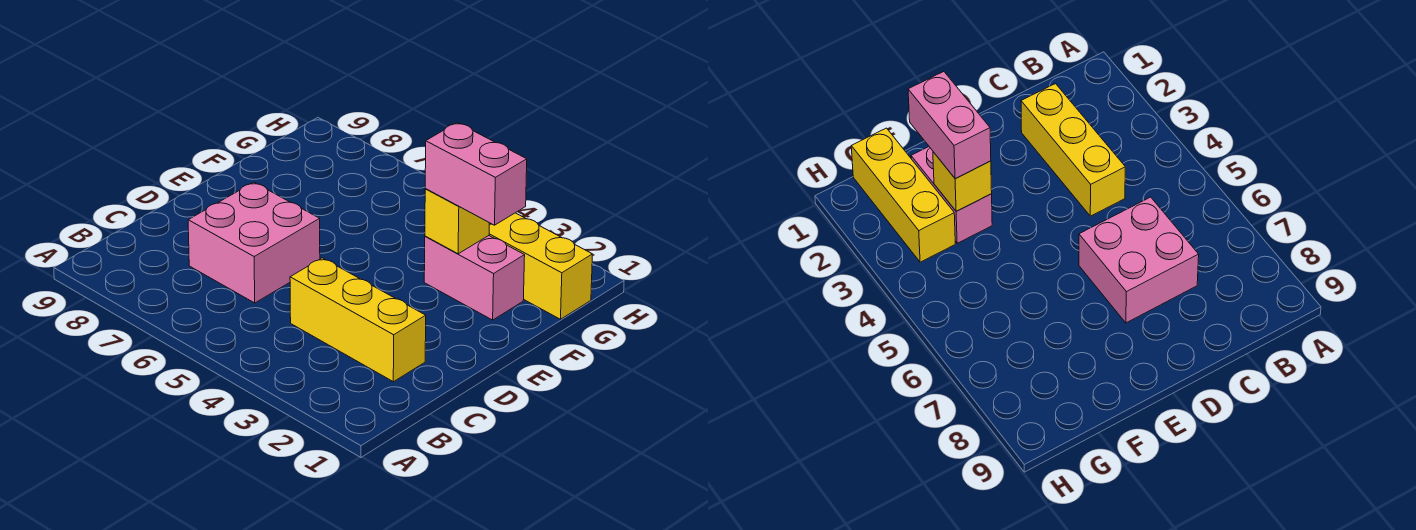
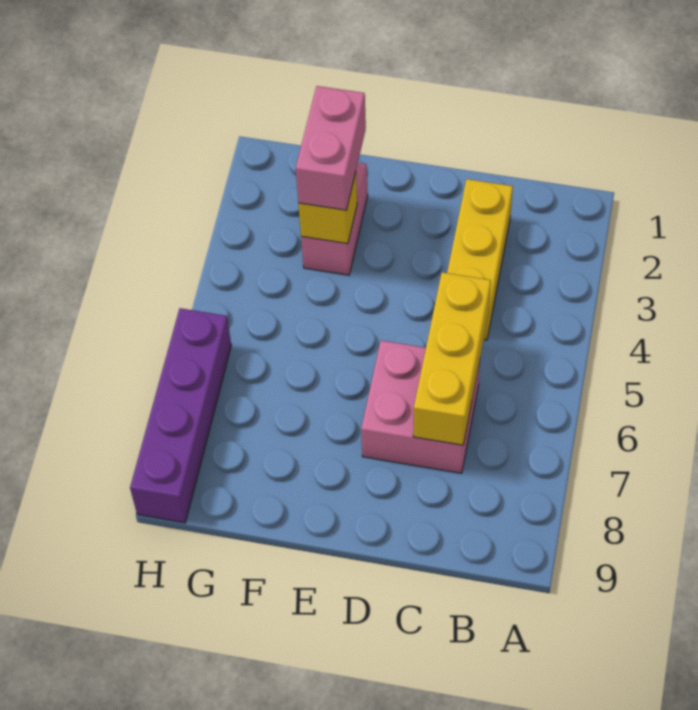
yellow brick G1:G3 level 1 -> yellow brick C5:C7 level 2
none -> purple brick H6:H9 level 1

